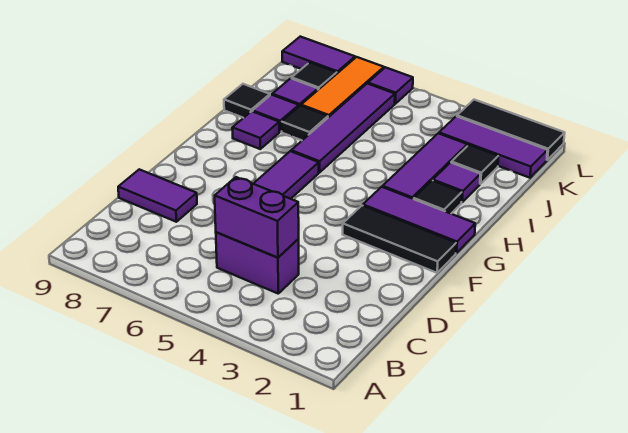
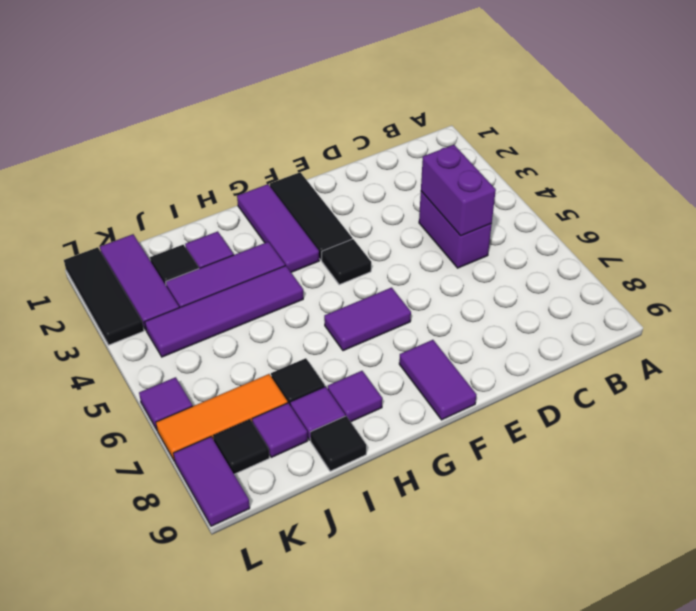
purple tile D8:D9 level 1 -> purple tile F8:F9 level 1
black tile H2 level 1 -> black tile F4 level 1
purple tile H6:K6 level 1 -> purple tile H4:K4 level 1

